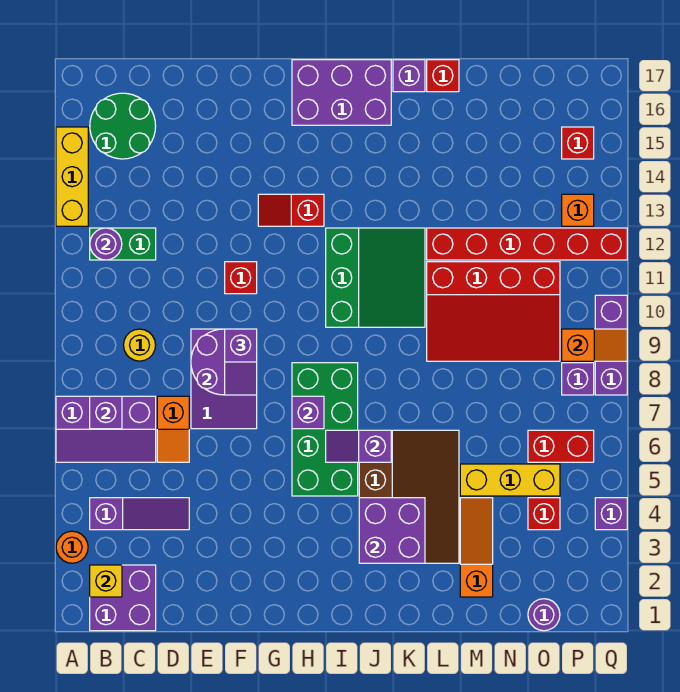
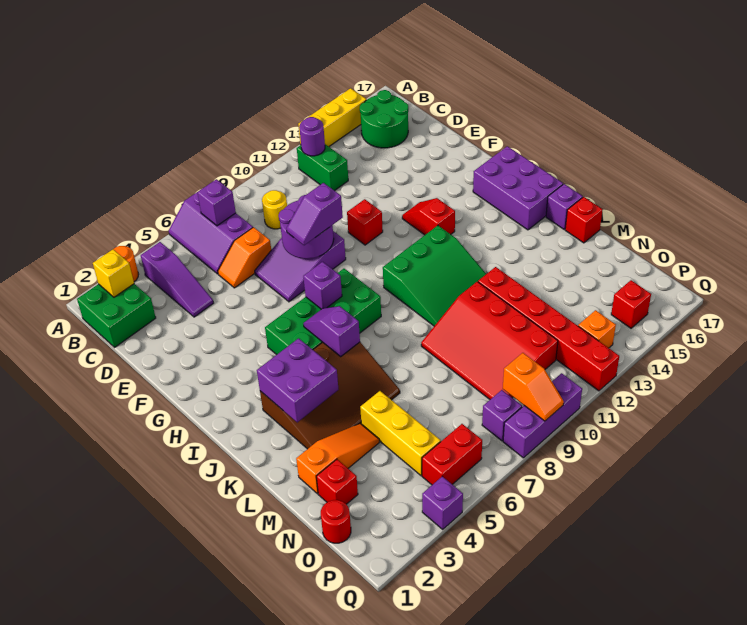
purple brick B1:C2 level 1 -> green brick B1:C2 level 1
purple round brick O1 level 1 -> red round brick O1 level 1
red brick O4 level 1 -> red brick N2 level 1
red brick O6:P6 level 1 -> red brick P5:P6 level 1

